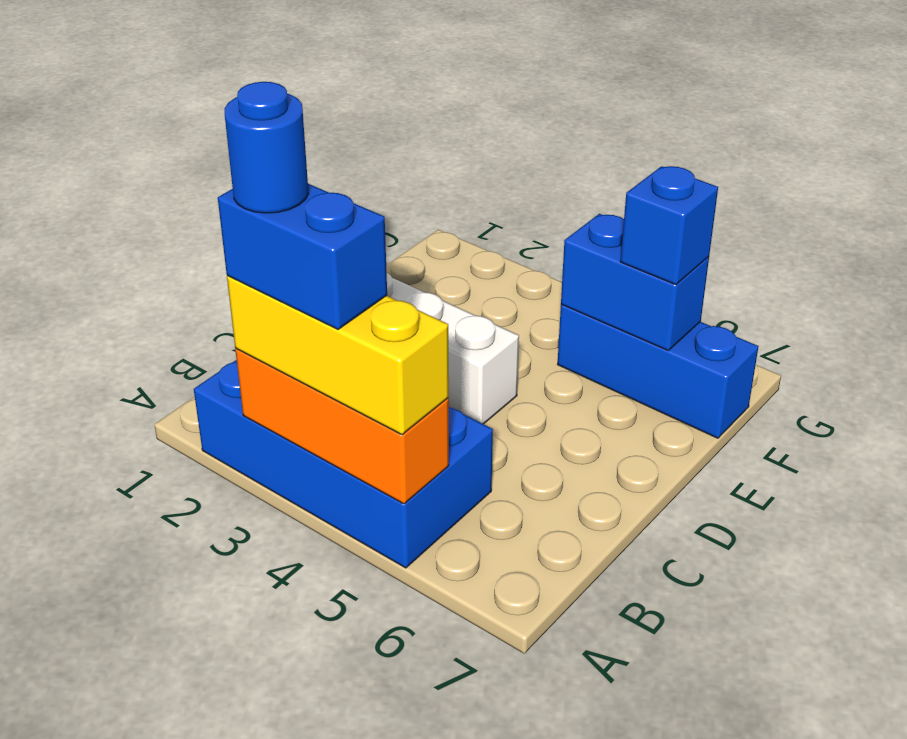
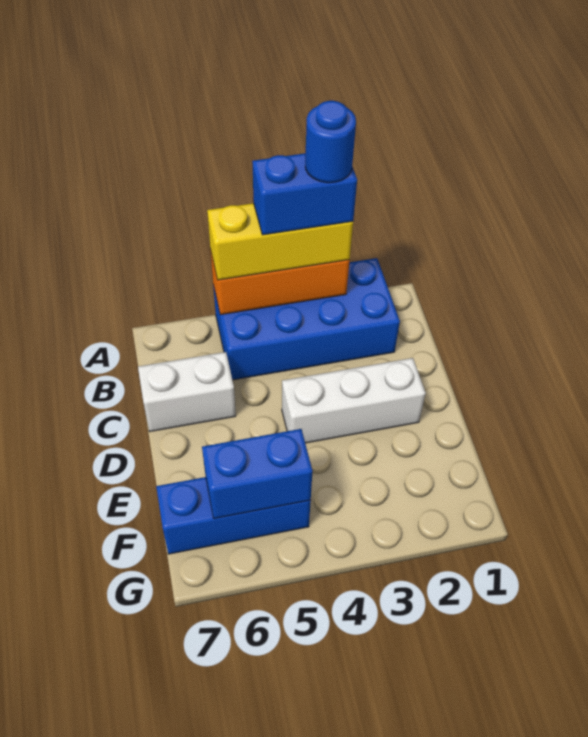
none -> white brick C6:C7 level 1
blue brick F6 level 3 -> none

